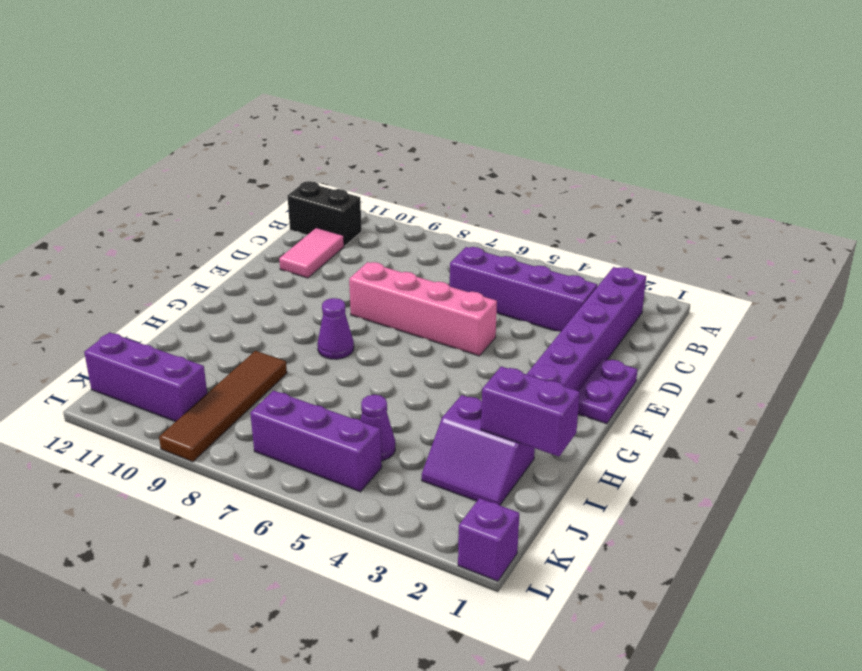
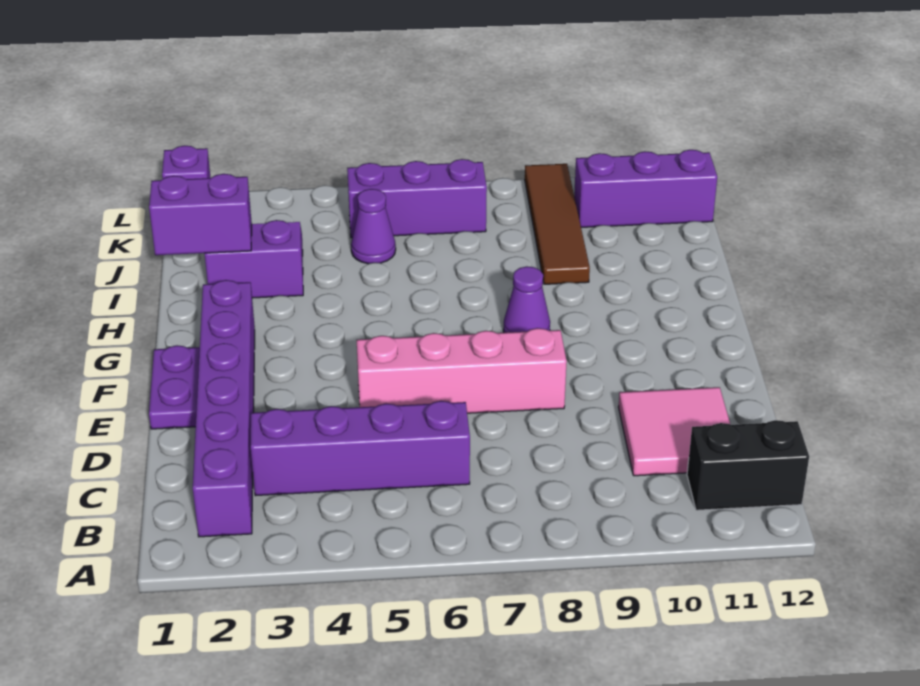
pink tile C11:D11 level 1 -> pink tile C10:D11 level 1

